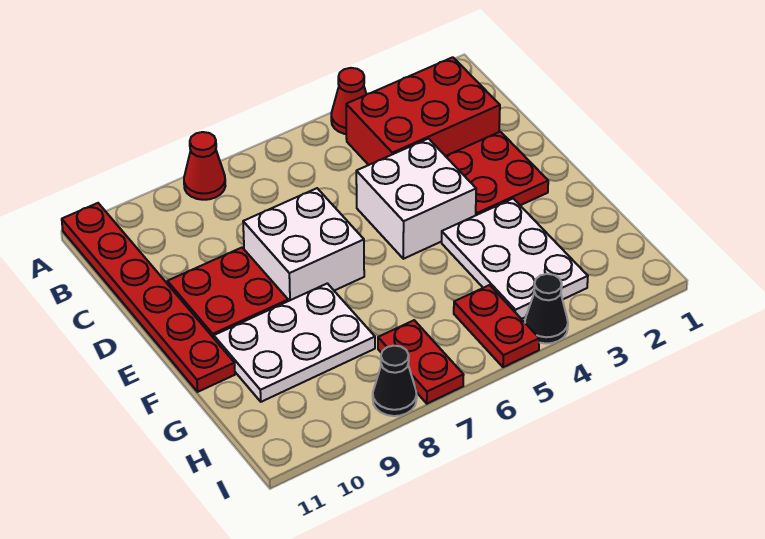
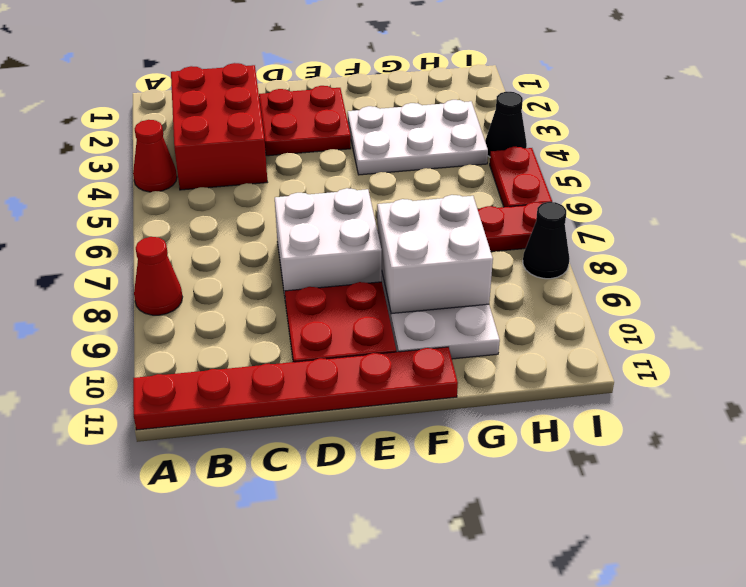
white brick D4:E5 level 1 -> white brick F8:G9 level 2
red plate H5:I5 level 1 -> red plate I5:I6 level 1

